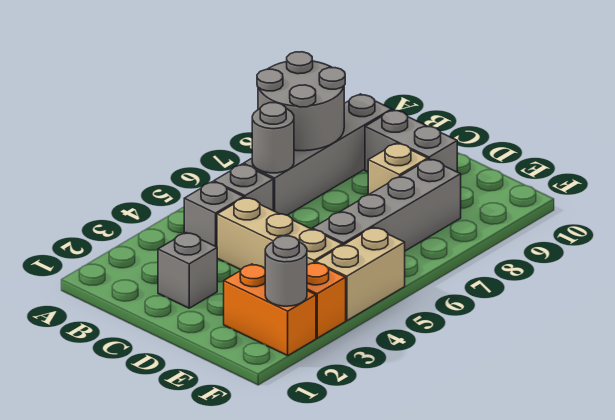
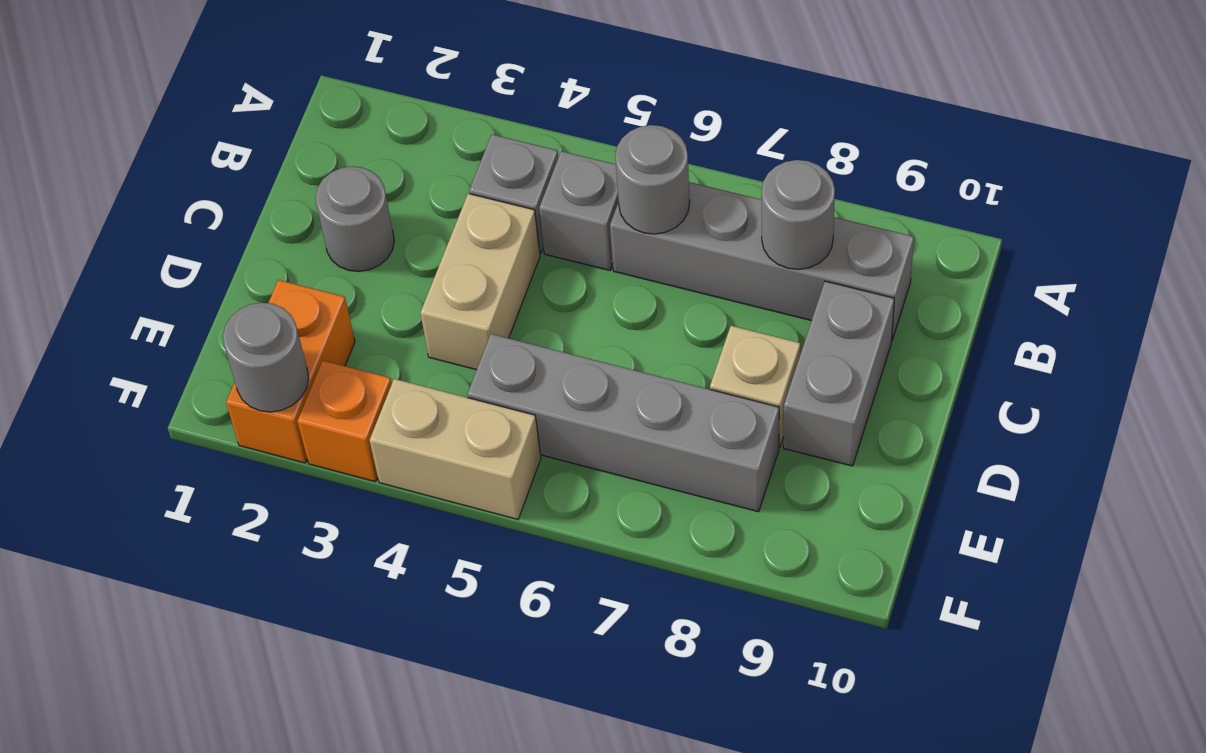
grey round brick A7:B8 level 2 -> grey round brick B8 level 2
grey brick C2 level 1 -> grey round brick C2 level 1
tan brick C4:E4 level 1 -> tan brick C4:D4 level 1

